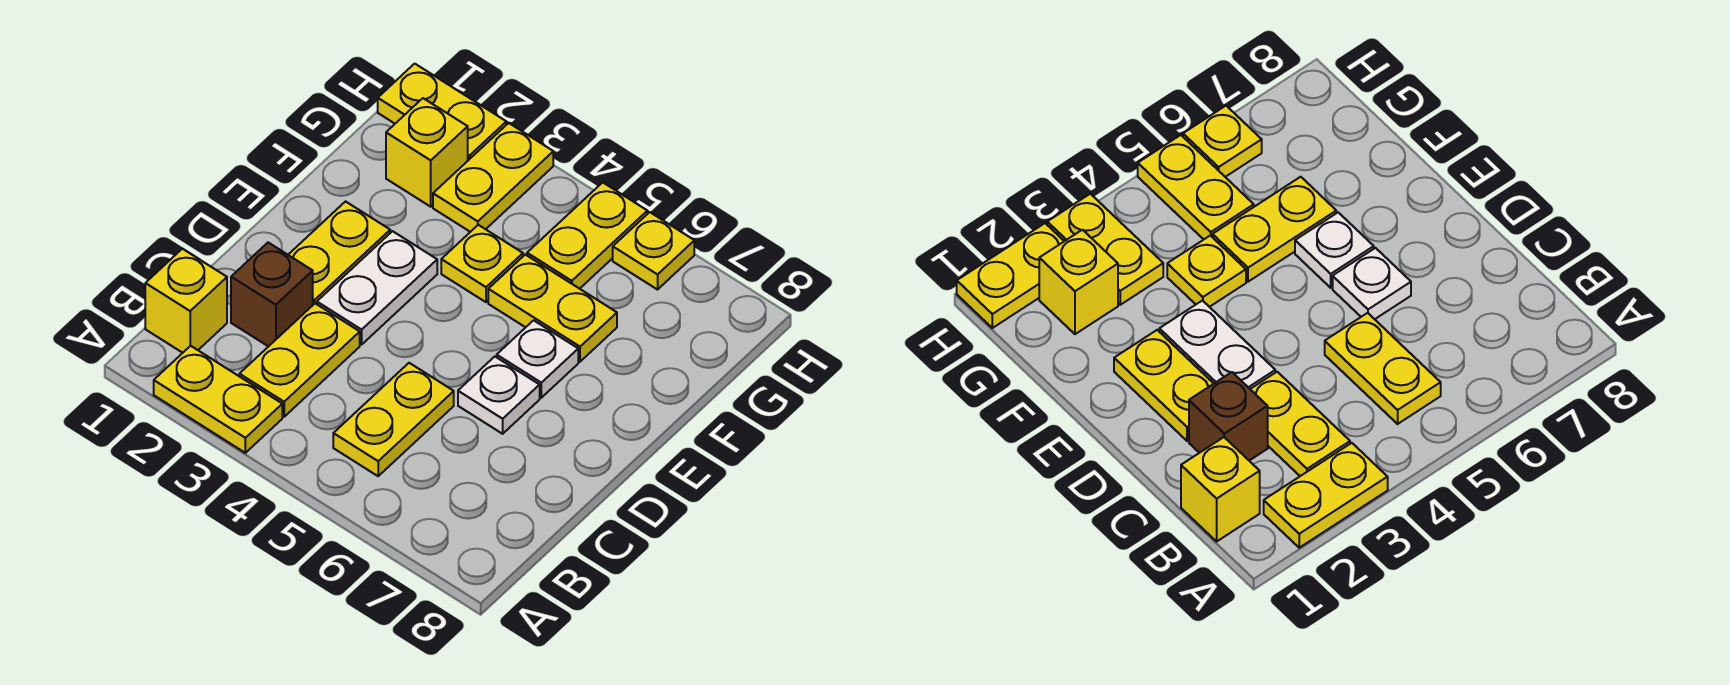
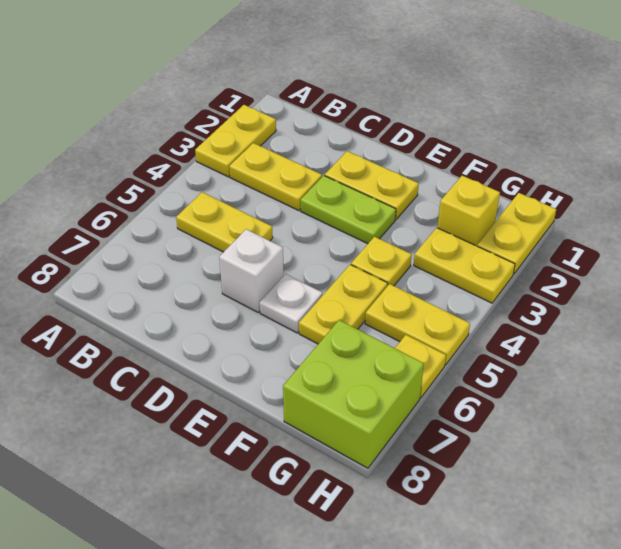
yellow brick B1 level 1 -> none
brown brick C2 level 1 -> none
white plate D3:E3 level 1 -> lime plate D3:E3 level 1
white plate D6 level 1 -> white brick D6 level 1
none -> lime brick G7:H8 level 1

